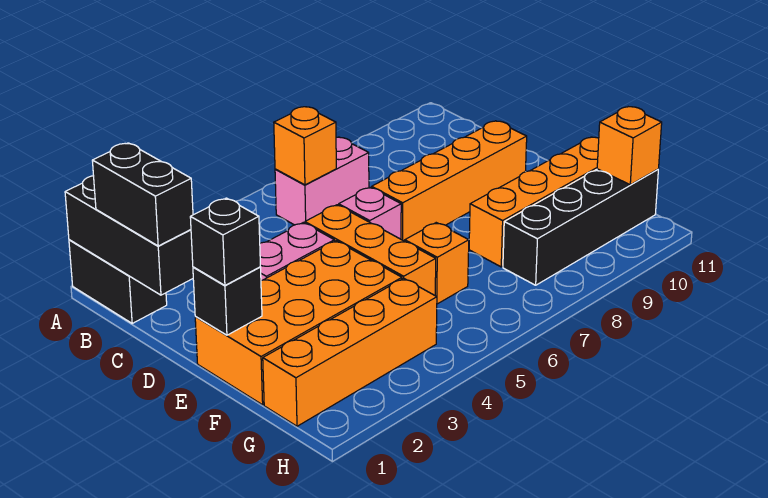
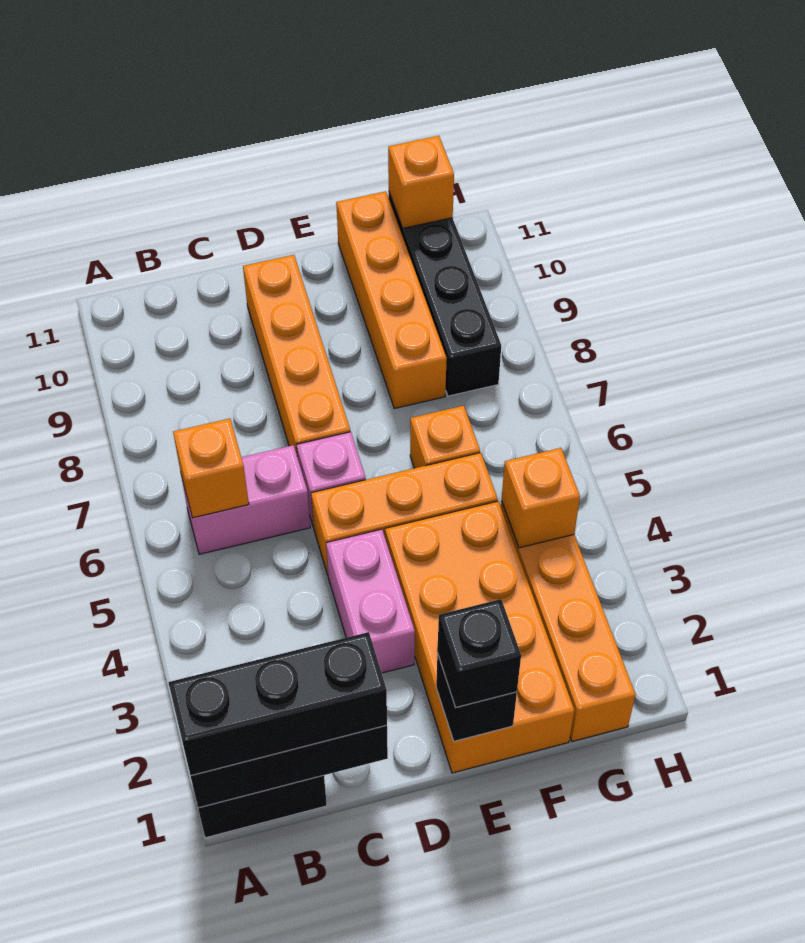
black brick B1:C1 level 3 -> black brick A1:C1 level 3
pink brick B6:B7 level 1 -> pink brick B6:C6 level 1
none -> orange brick G4 level 2

